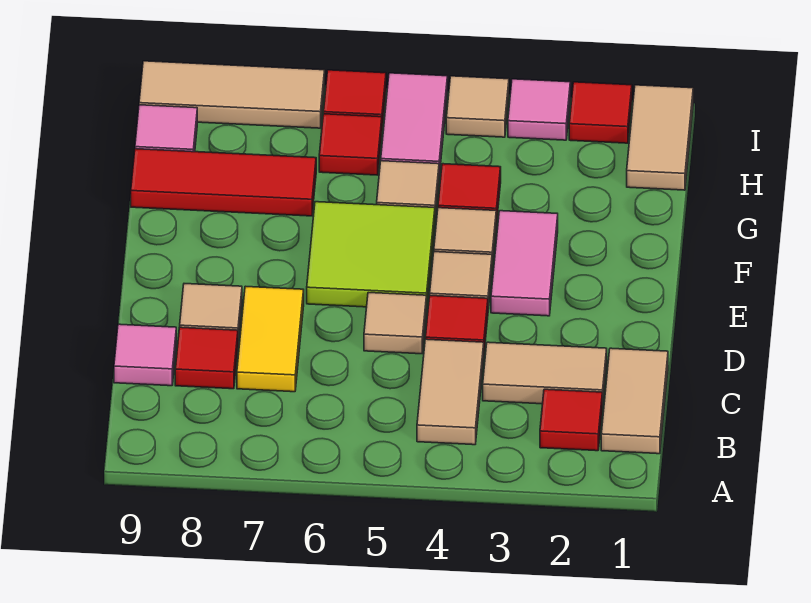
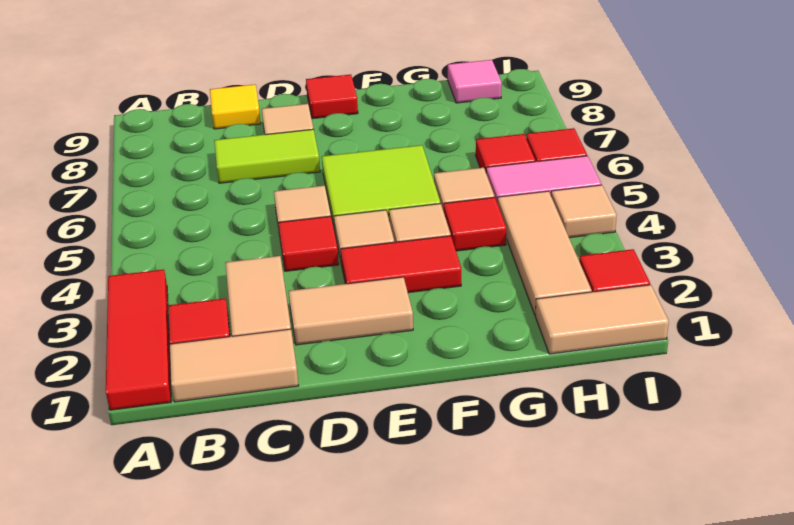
tan tile B4:C4 level 1 -> tan tile D2:E2 level 1
yellow tile C7:D7 level 1 -> lime tile C7:D7 level 1
red tile C8 level 1 -> red tile E9 level 1
pink tile C9 level 1 -> yellow tile C9 level 1
pink tile E3:F3 level 1 -> red tile E3:F3 level 1
red tile G7:G9 level 1 -> red tile A1:A3 level 1
pink tile I3 level 1 -> none
tan tile I7:I9 level 1 -> tan tile H2:H4 level 1

